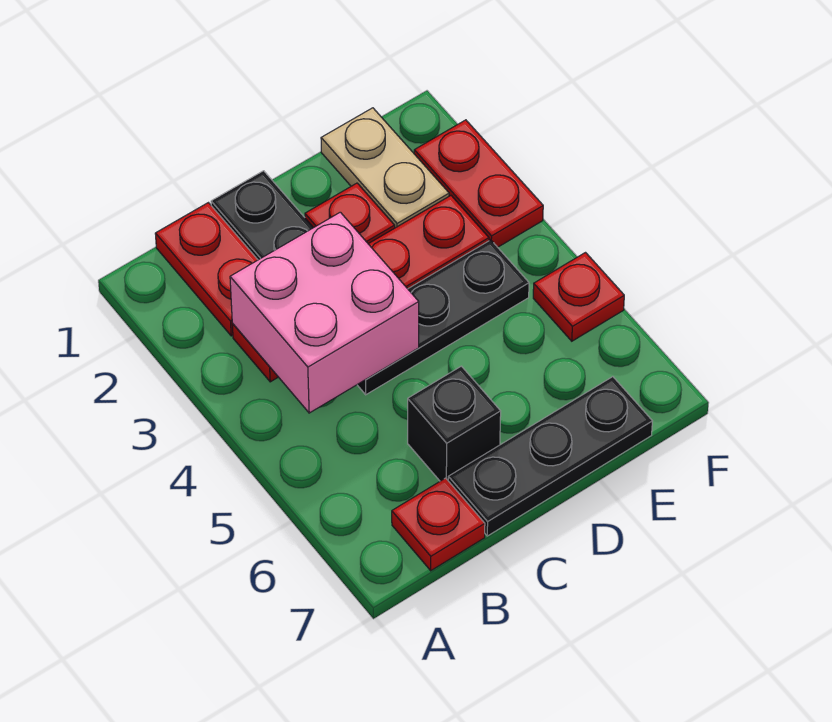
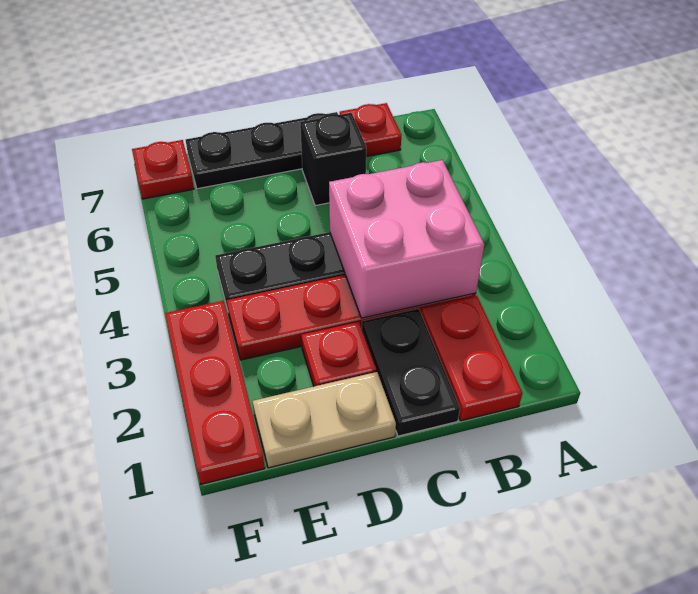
tan plate E1:E2 level 1 -> tan plate D1:E1 level 1
red plate F2:F3 level 1 -> red plate F1:F3 level 1
red plate F5 level 1 -> red plate F7 level 1

